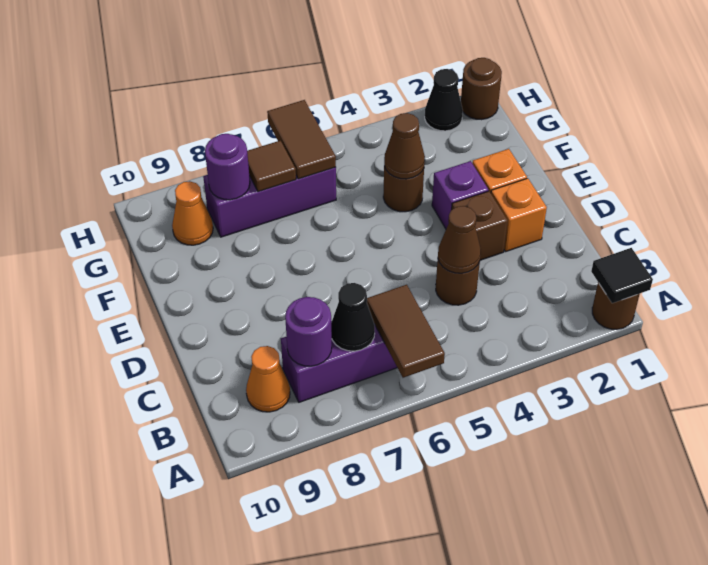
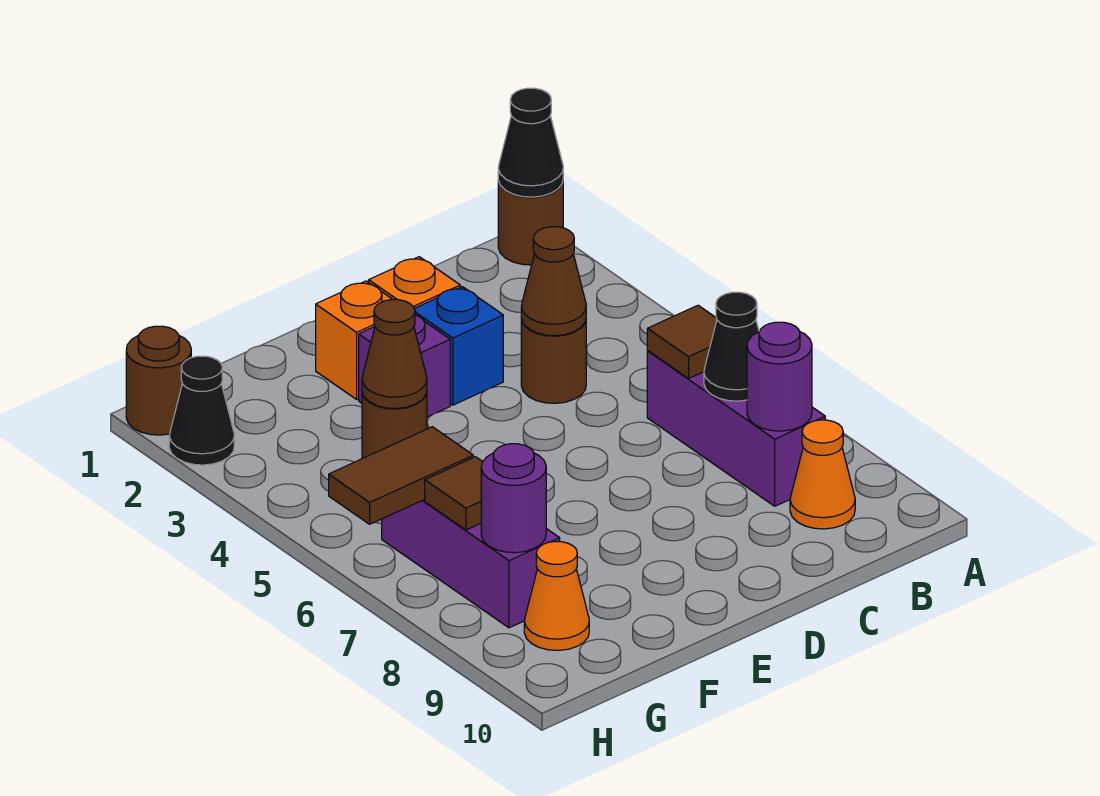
black tile A1 level 2 -> black cone A1 level 2
brown tile A6:B6 level 2 -> brown tile B6 level 2
brown brick D3 level 1 -> blue brick D3 level 1

